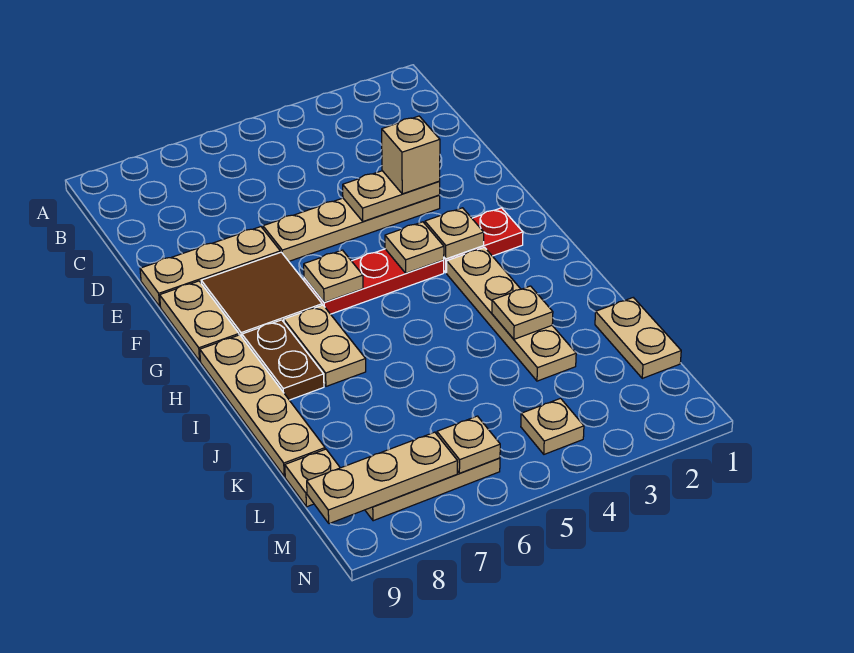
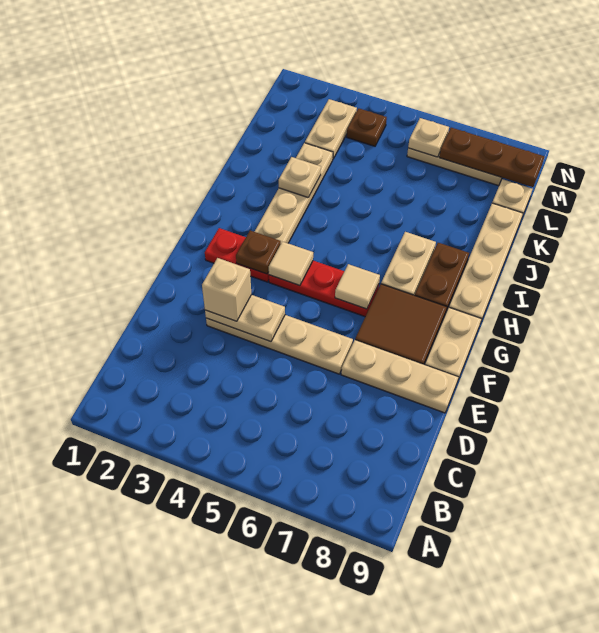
tan plate G3 level 2 -> brown plate G3 level 2
tan plate G4 level 2 -> tan tile G4 level 2
tan plate G6 level 2 -> tan tile G6 level 2
tan plate K1:L1 level 1 -> tan plate L3:M3 level 1
tan plate M4 level 1 -> brown plate M4 level 1
tan plate M7:M9 level 2 -> brown plate M7:M9 level 2

